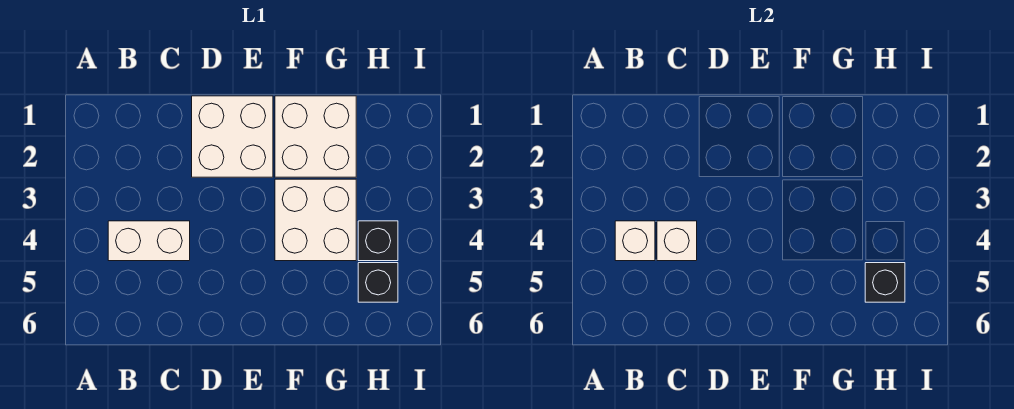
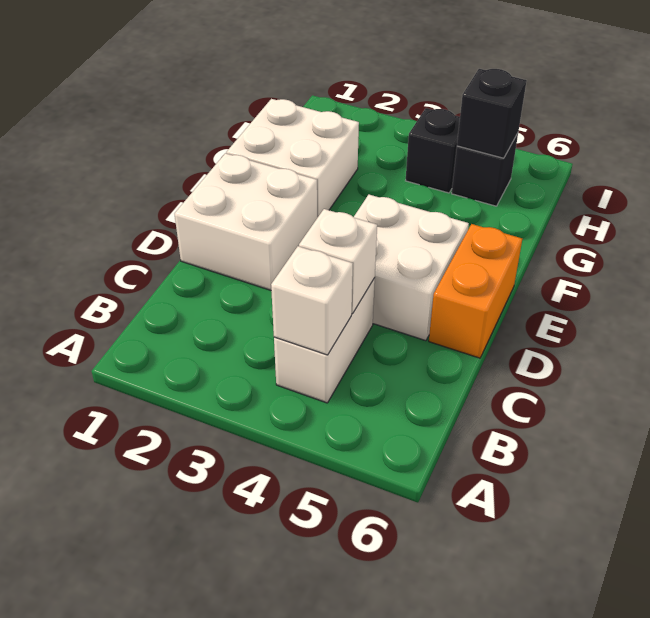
none -> orange brick D6:E6 level 1
white brick F3:G4 level 1 -> white brick D4:E5 level 1

